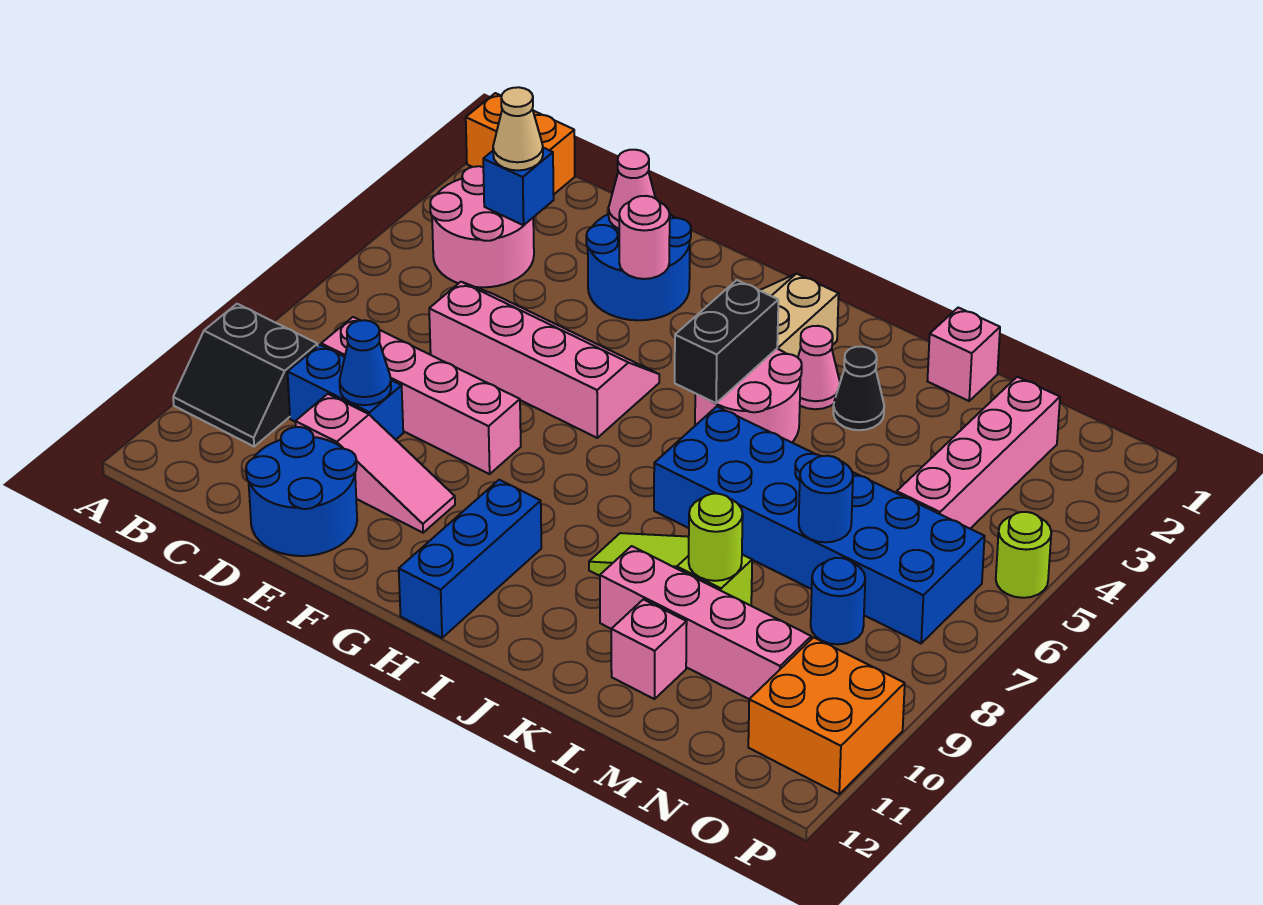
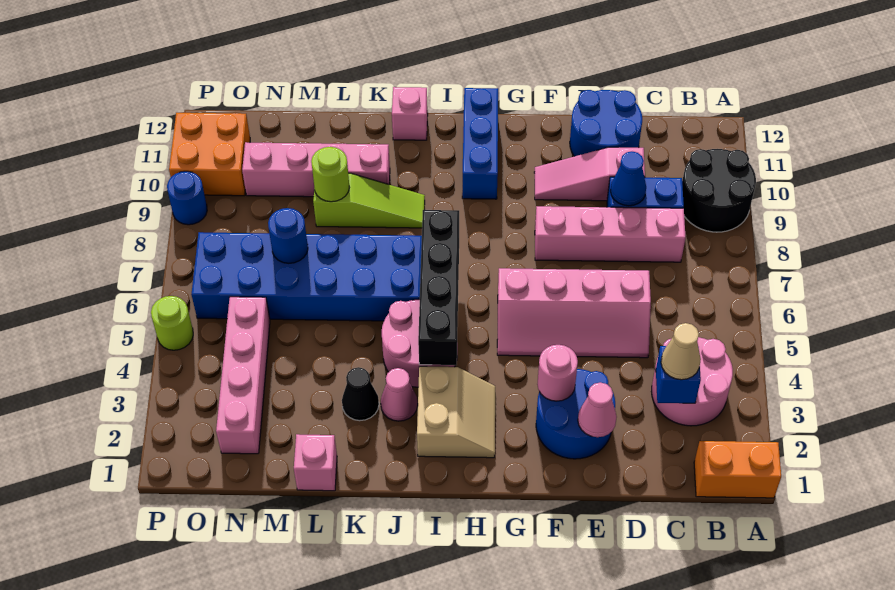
black slope A9:B10 level 1 top 9 -> black round brick A9:B10 level 1
black brick I4:I5 level 2 -> black brick I4:I7 level 2
pink brick L11 level 1 -> pink brick J12 level 1
blue round brick N8 level 1 -> blue round brick P9 level 1

